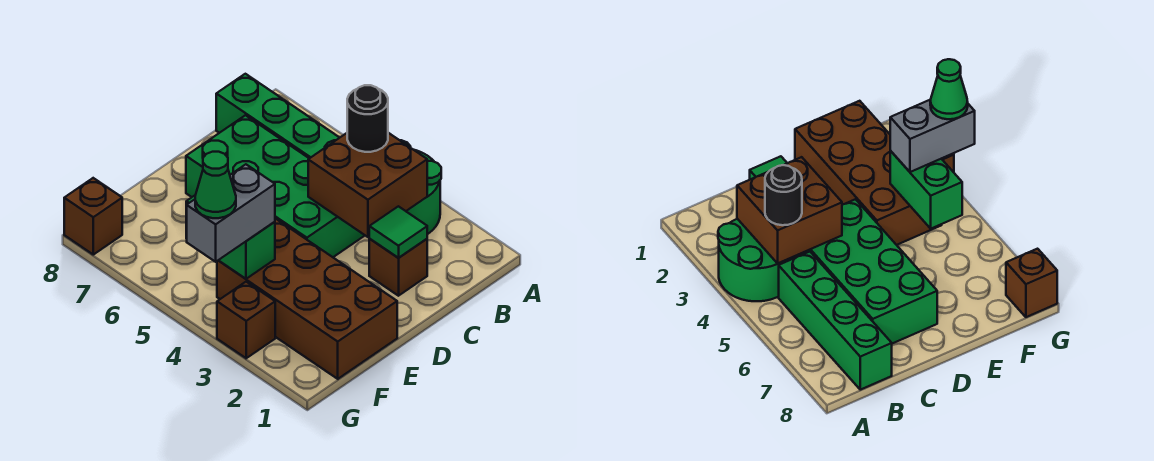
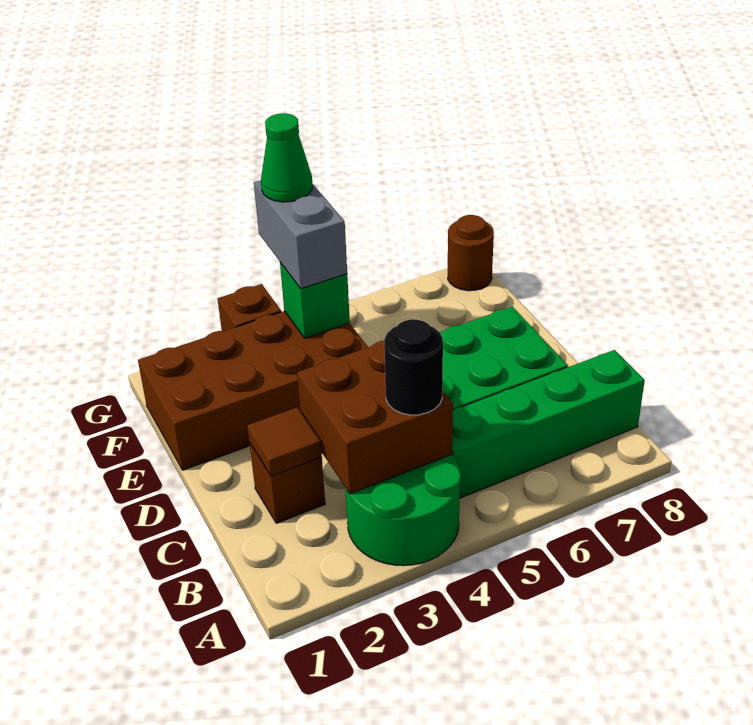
green tile C2 level 2 -> brown tile C2 level 2
green brick F4:F5 level 2 -> green brick F4 level 2
brown brick G8 level 1 -> brown round brick G8 level 1

